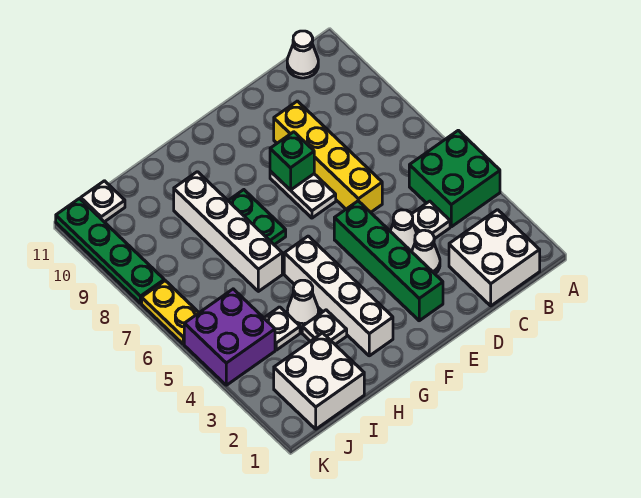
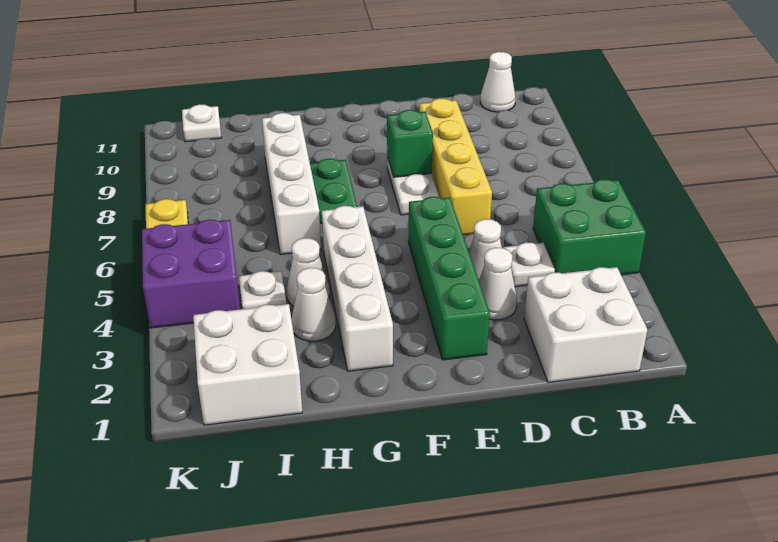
white plate H3 level 1 -> white cone H3 level 1
green plate K8:K11 level 1 -> none

